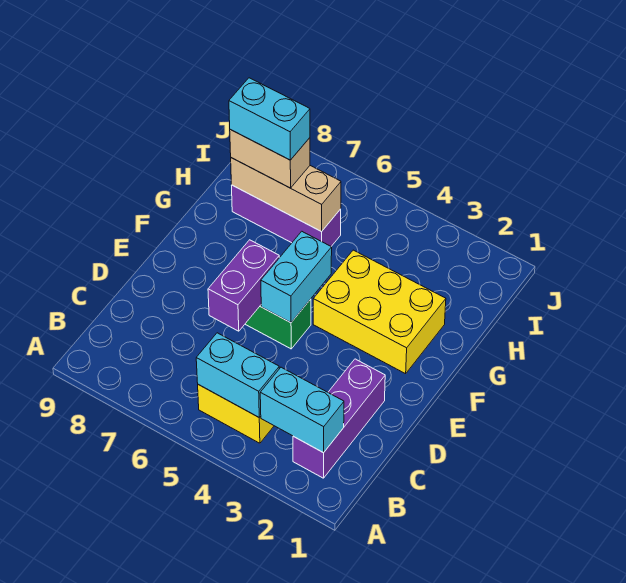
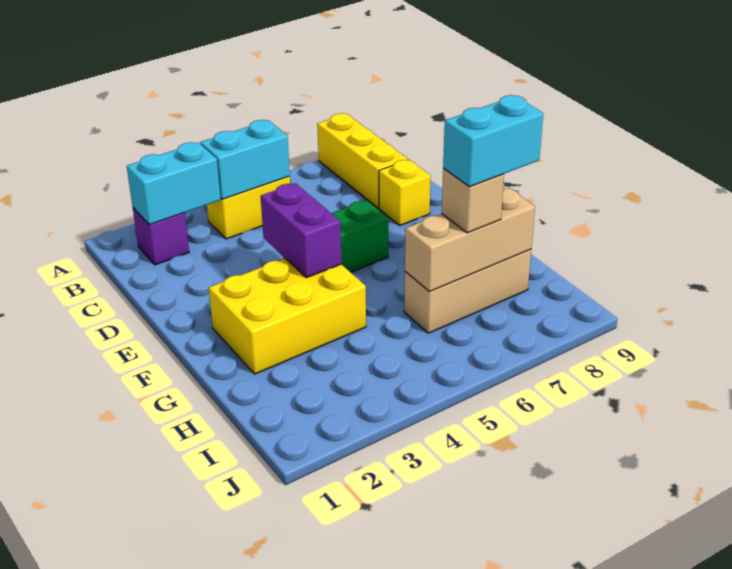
none -> yellow brick A8:C8 level 1
purple brick B2:D2 level 1 -> purple brick B2 level 1
purple brick D6:E6 level 2 -> purple brick E4:F4 level 2
none -> yellow brick D8 level 1
cyan brick E5:F5 level 2 -> none
purple brick H6:H8 level 1 -> tan brick H6:H8 level 1
tan brick H7:H8 level 3 -> tan brick H7 level 3

